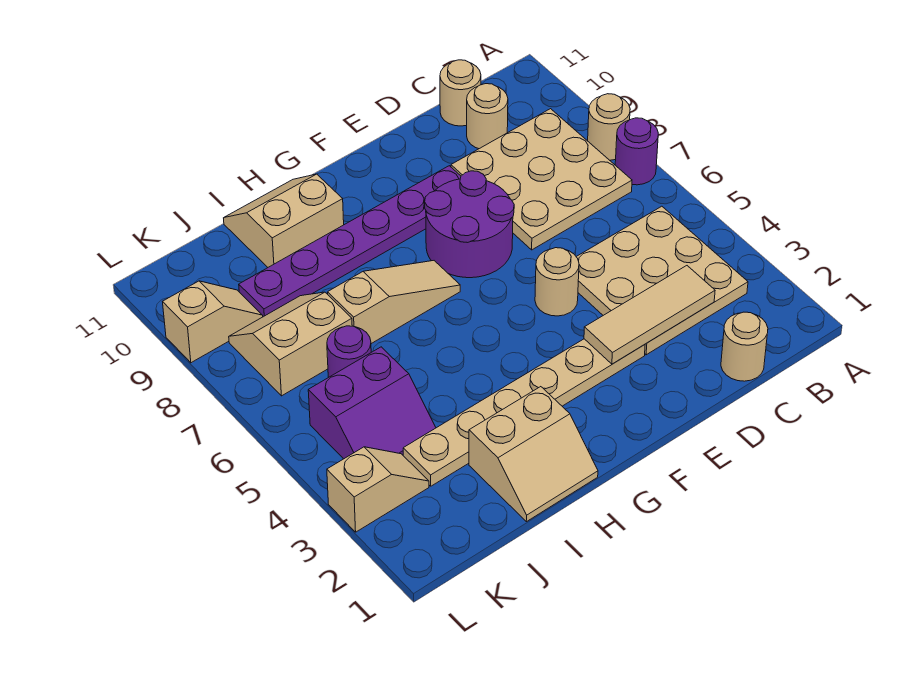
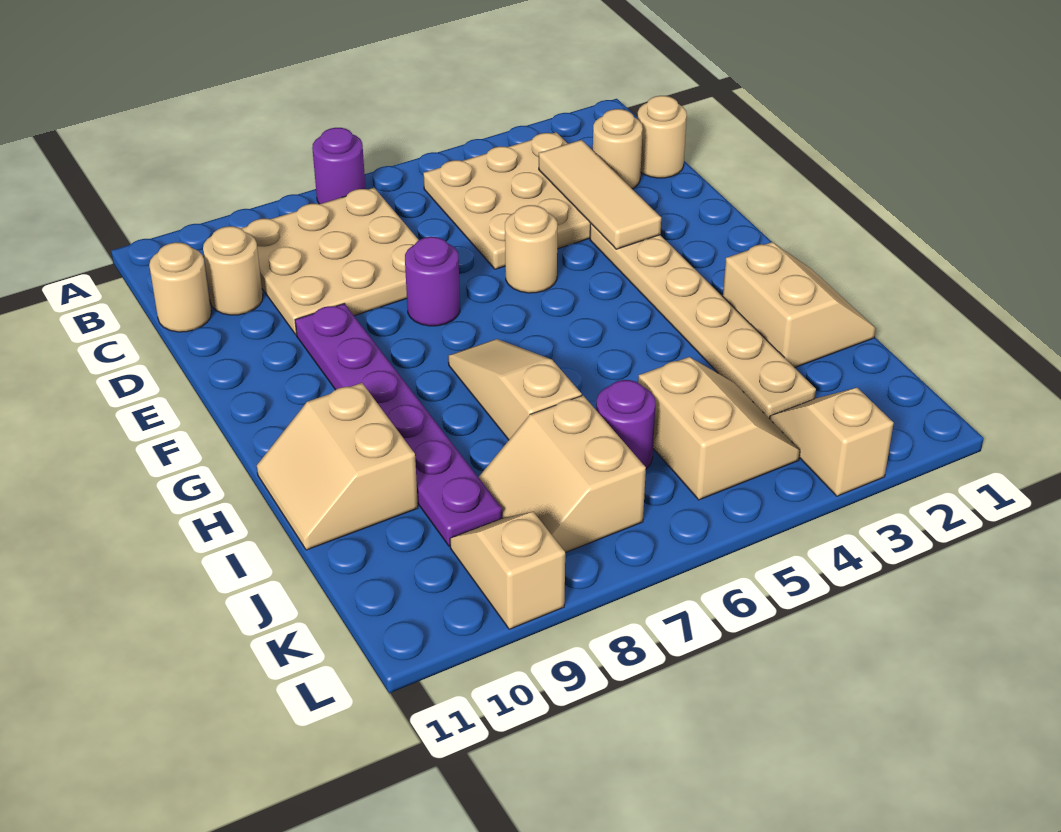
tan round brick A8 level 1 -> tan round brick C2 level 1
purple round brick E7:F8 level 1 -> purple round brick E7 level 1
purple slope J4:K5 level 1 top 5 -> tan slope J4:K5 level 1 top 5

